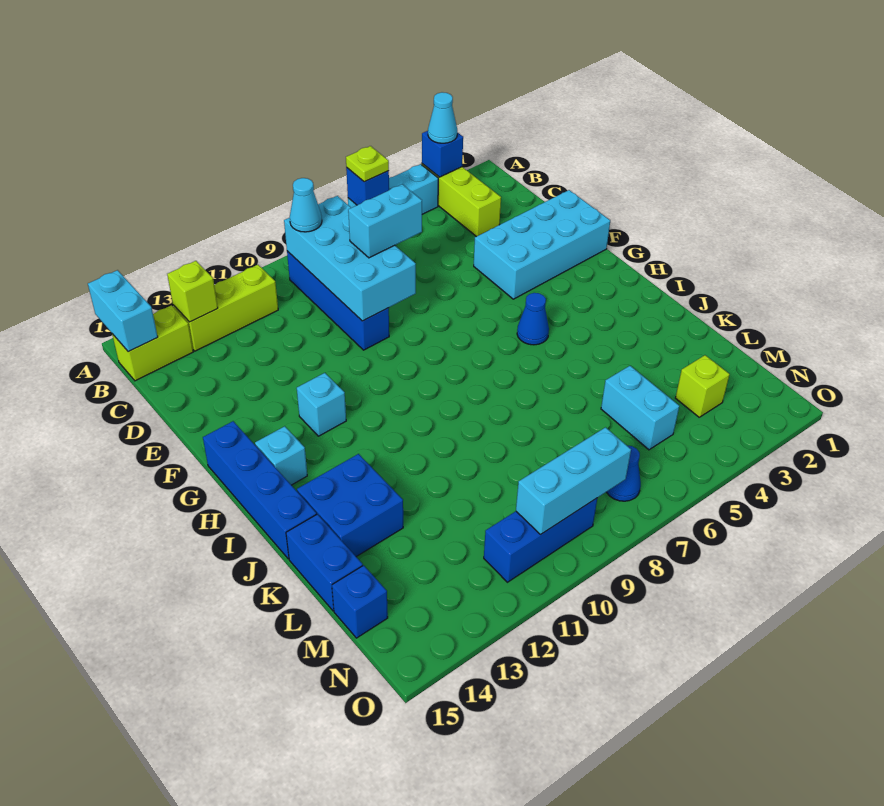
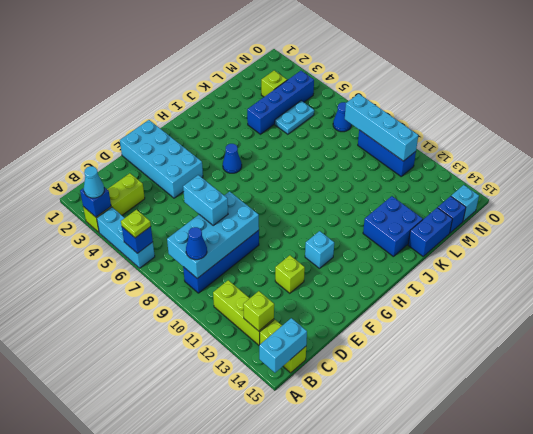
cyan cone B9 level 3 -> blue cone B9 level 3
none -> lime brick E12 level 1
blue brick G15:J15 level 1 -> blue brick K4:N4 level 1
cyan brick H14 level 1 -> cyan brick N15 level 1
cyan brick L5:M5 level 1 -> cyan plate L5:M5 level 1
cyan brick N8:N10 level 2 -> cyan brick N8:N11 level 2

